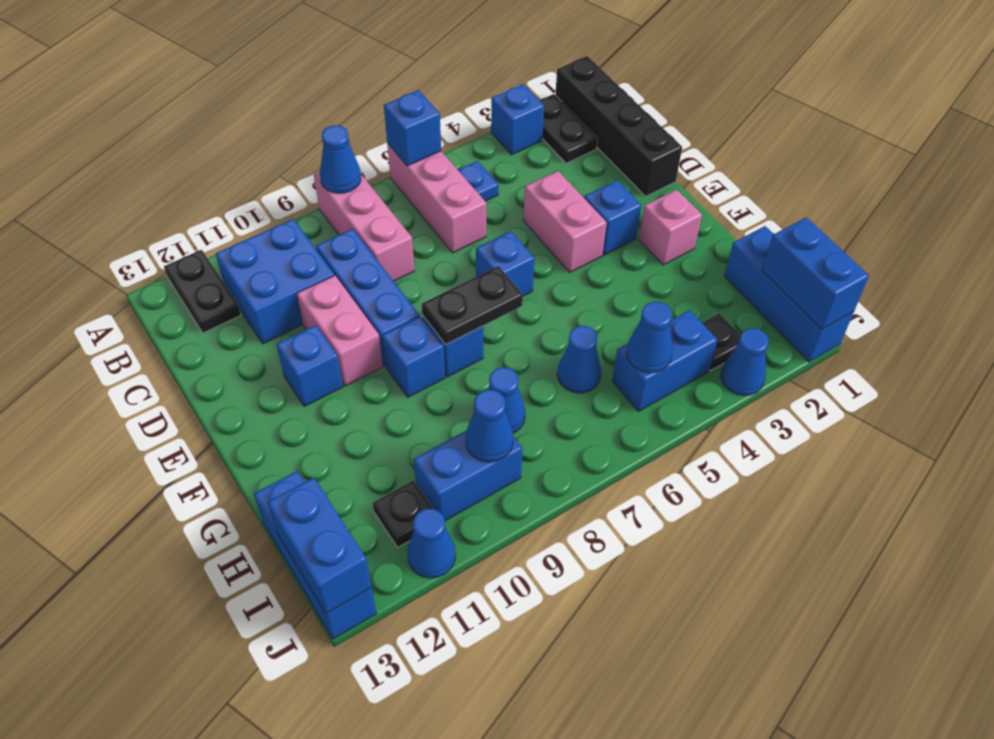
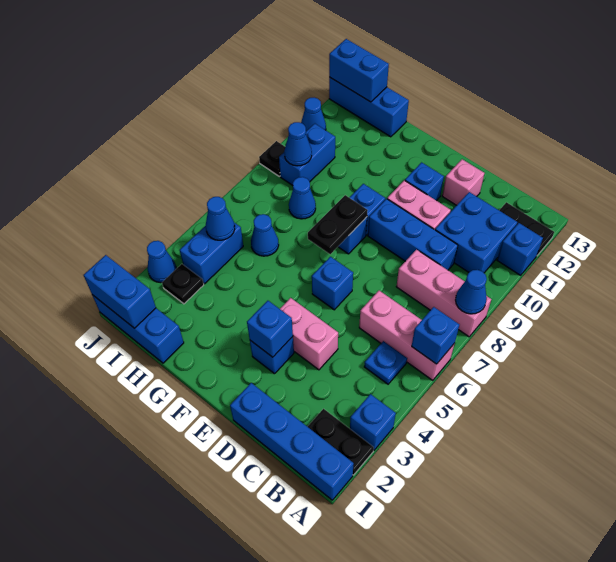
black brick A1:D1 level 1 -> blue brick A1:D1 level 1
none -> blue brick A11 level 1
none -> blue brick E3 level 2
pink brick F2 level 1 -> pink brick D12 level 1
black plate I11 level 1 -> black plate J9 level 1

